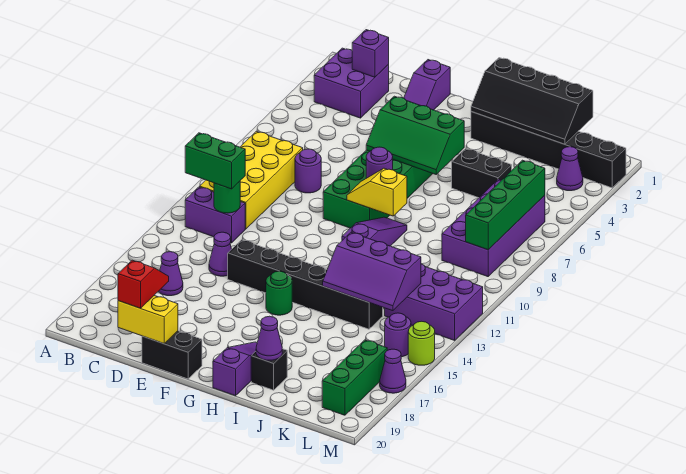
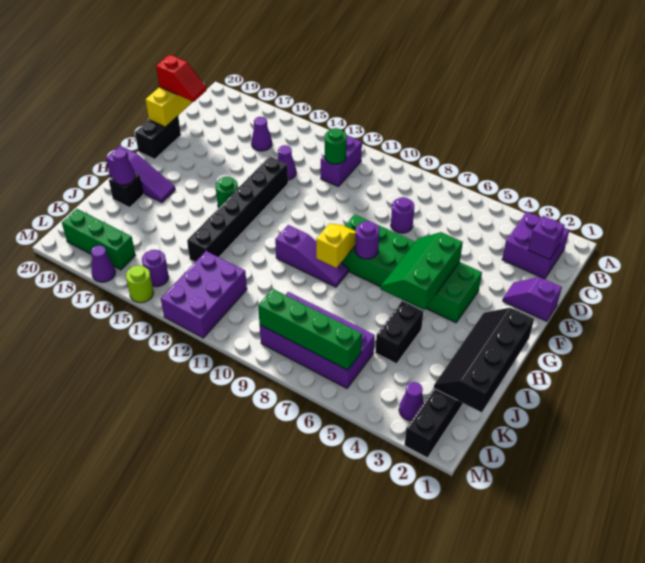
yellow brick B8:C11 level 1 -> none
green brick B12:C12 level 3 -> none
purple slope I13:K14 level 2 top 13 -> none

